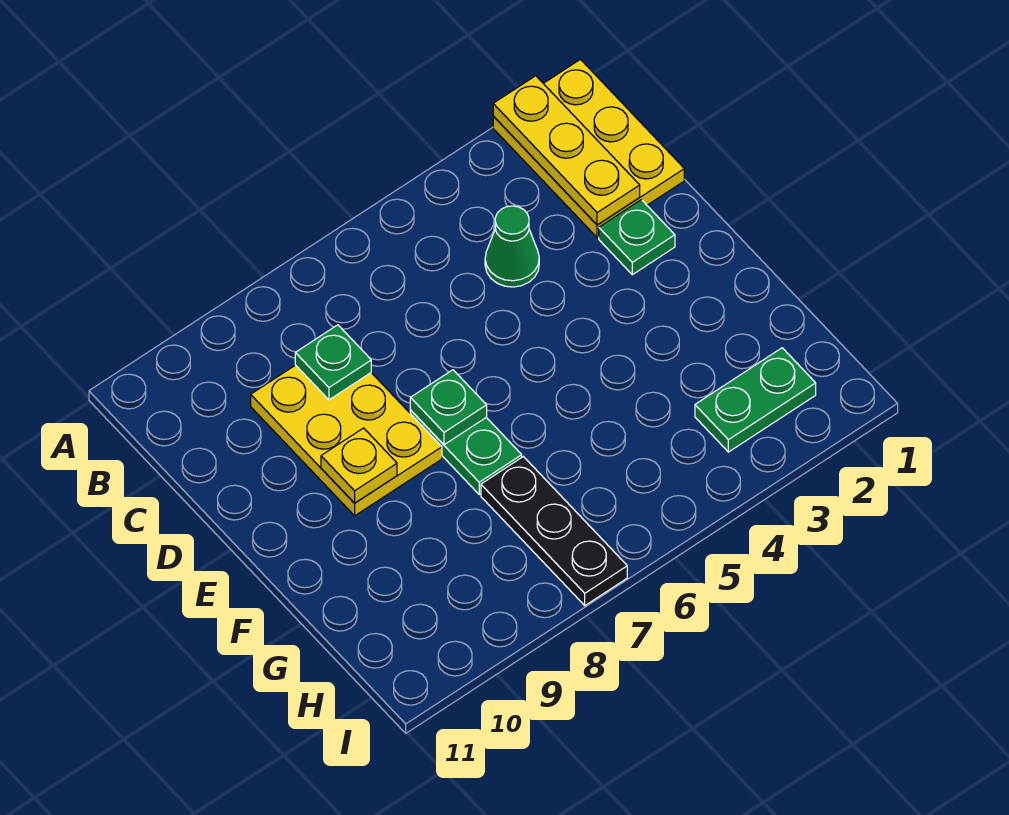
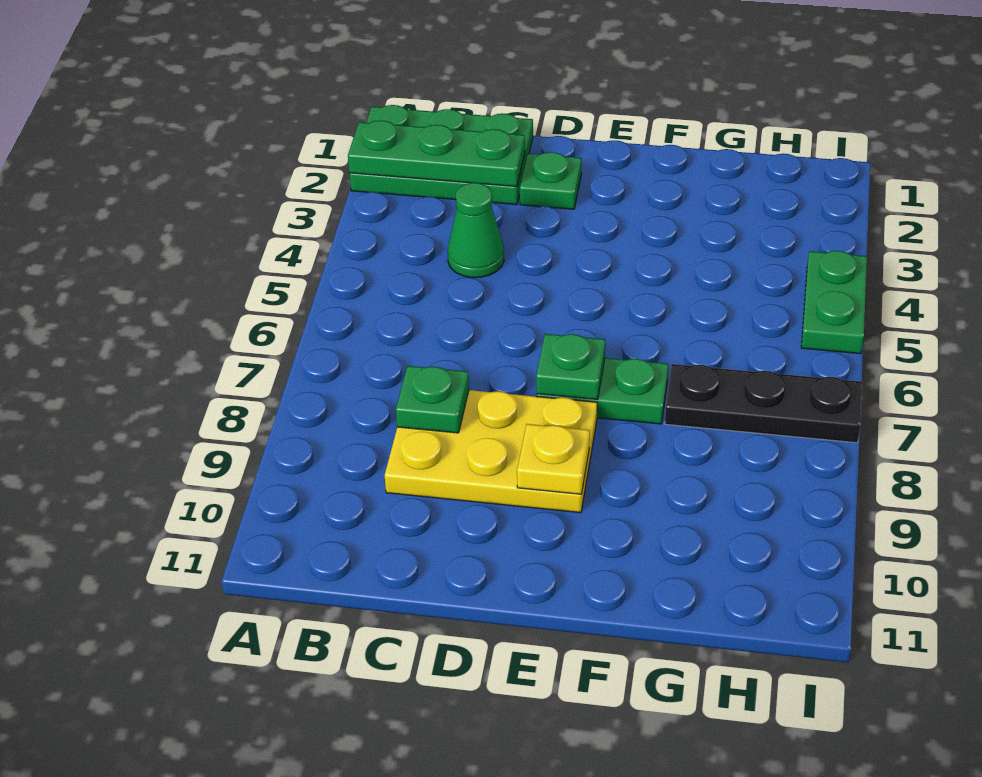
yellow plate A1:C2 level 1 -> green plate A1:C2 level 1
yellow plate A2:C2 level 2 -> green plate A2:C2 level 2
green plate H2:H3 level 1 -> green plate I4:I5 level 1

